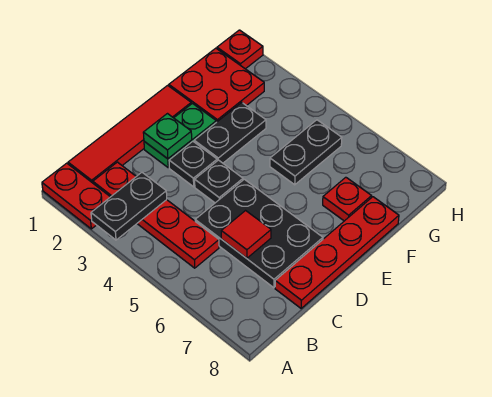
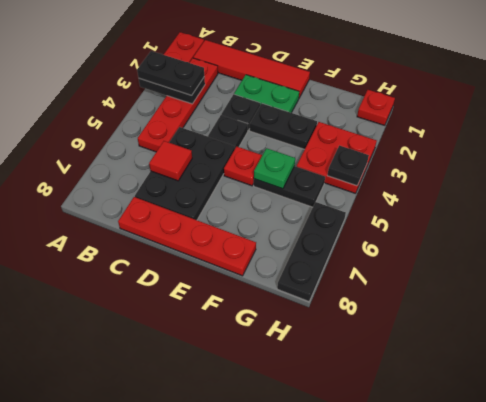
none -> black plate A3:B3 level 3
green plate D2 level 2 -> green plate F5 level 2
red plate F1:G2 level 1 -> red plate G3:H4 level 1
red plate F7 level 1 -> red plate E5 level 1
none -> black plate H4 level 2
none -> black plate H6:H8 level 1

